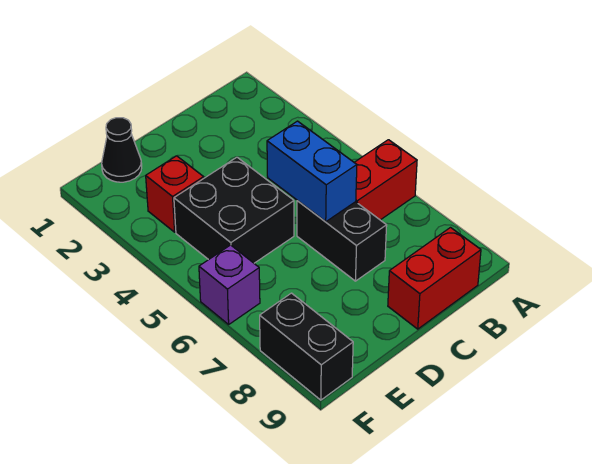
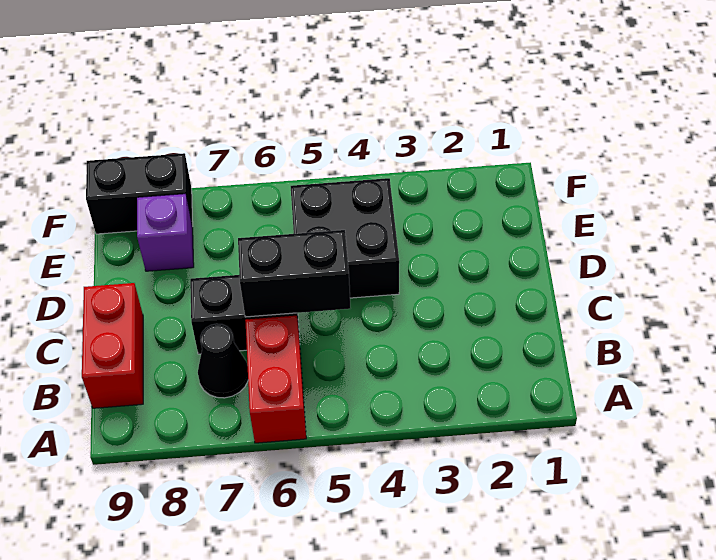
blue brick C5:C6 level 2 -> black brick C5:C6 level 2
black cone E1 level 1 -> black cone B7 level 1
red brick E3 level 1 -> none
purple brick F6 level 1 -> purple brick E8 level 1

